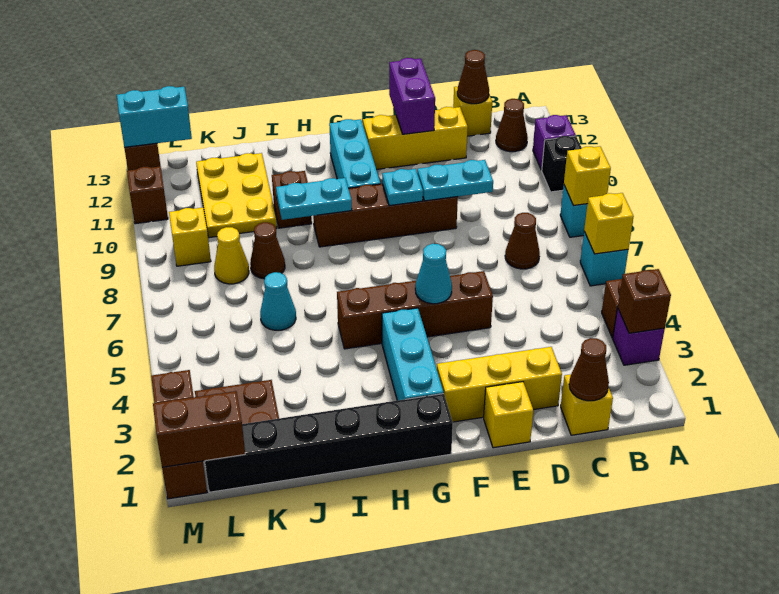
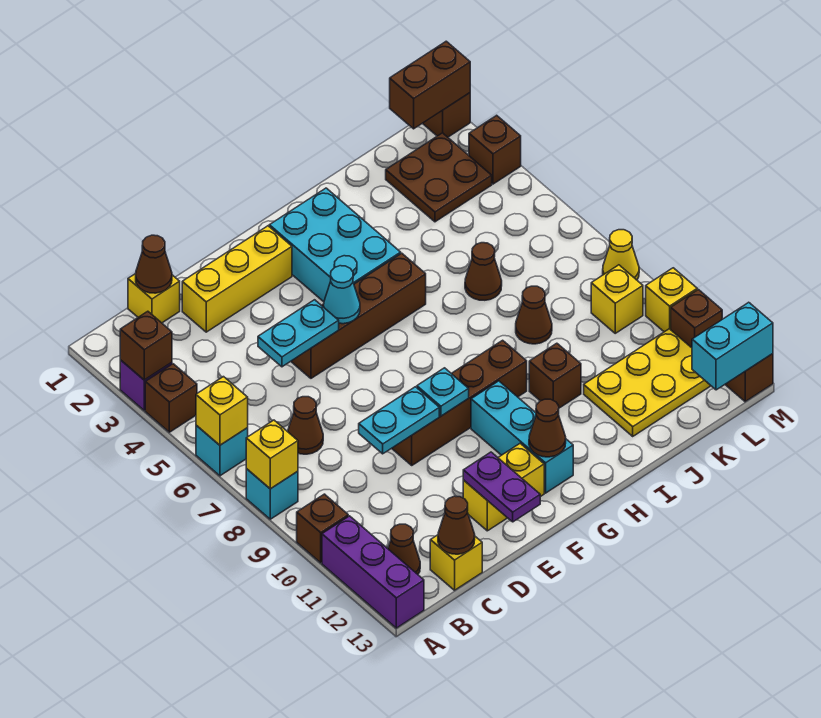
black brick A10 level 1 -> brown brick A10 level 1
purple brick A11 level 1 -> purple brick A11:A13 level 1
yellow brick D12:F12 level 1 -> yellow brick E12:F12 level 1
yellow brick E1 level 1 -> yellow brick M10 level 1
purple brick E12:E13 level 2 -> purple plate E12:E13 level 2
black brick G1:L1 level 1 -> none
cyan brick G2:G4 level 1 -> cyan brick G2:H4 level 1
none -> brown cone G12 level 2
cyan plate H9:I9 level 2 -> cyan plate D5:E5 level 2
cyan cone J6 level 1 -> brown cone J6 level 1
yellow plate J10:K12 level 1 -> yellow plate J11:L12 level 1
yellow cone K8 level 1 -> yellow cone M8 level 1

